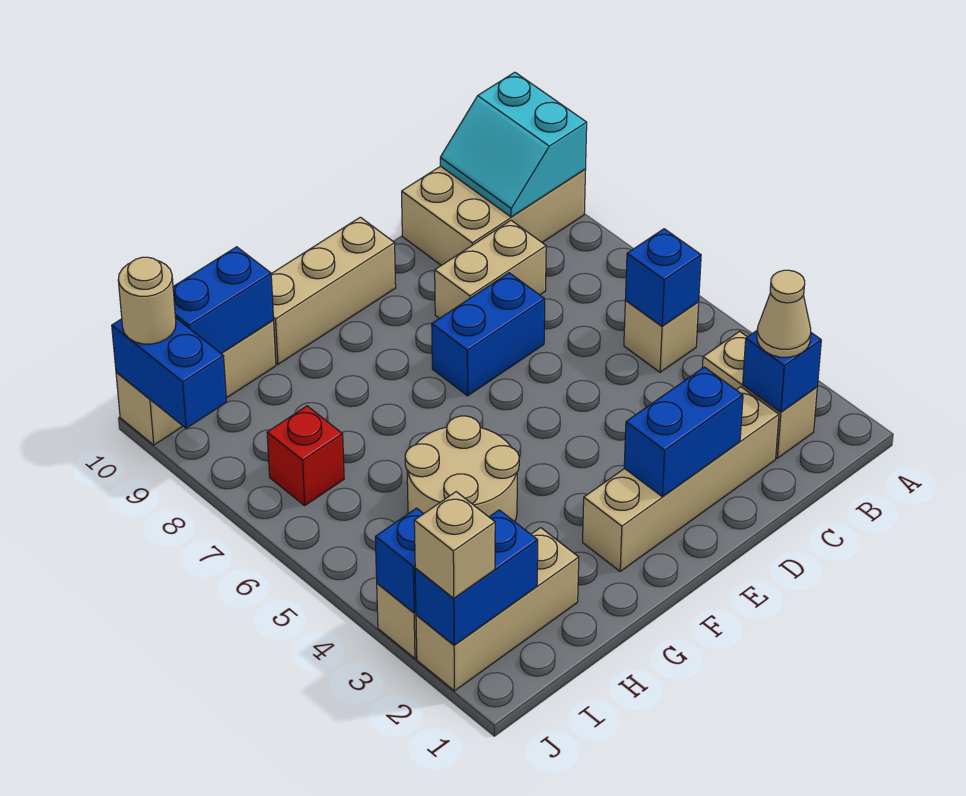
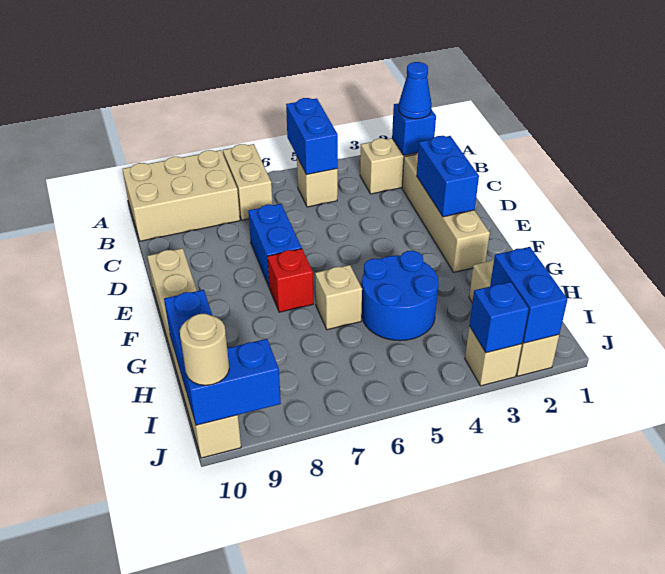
tan brick A9:C10 level 1 -> tan brick A8:B10 level 1
cyan slope A9:B10 level 2 top A -> none
tan cone B2 level 3 -> blue cone B2 level 3
blue brick B5 level 2 -> blue brick A5:B5 level 2
tan brick C8:D8 level 1 -> tan brick A7:B7 level 1
tan round brick G4:H5 level 1 -> blue round brick G4:H5 level 1
red brick I7 level 1 -> red brick F7 level 1
tan brick J2 level 3 -> tan brick G6 level 1

